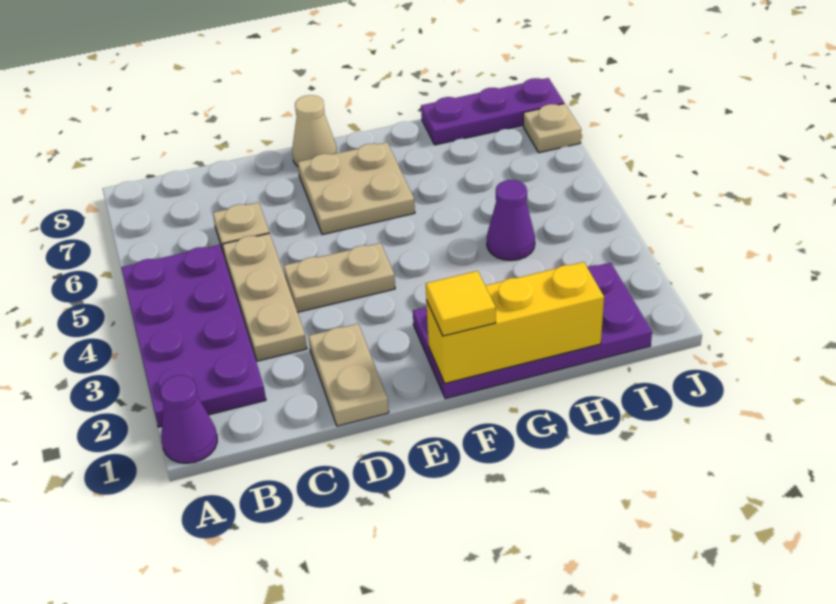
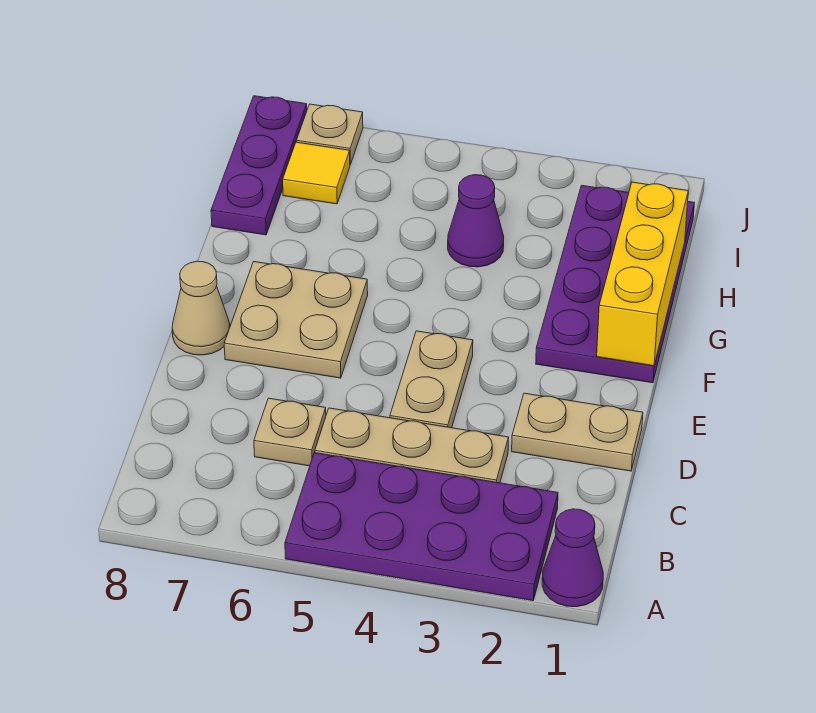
yellow tile F1 level 3 -> yellow tile I7 level 1

